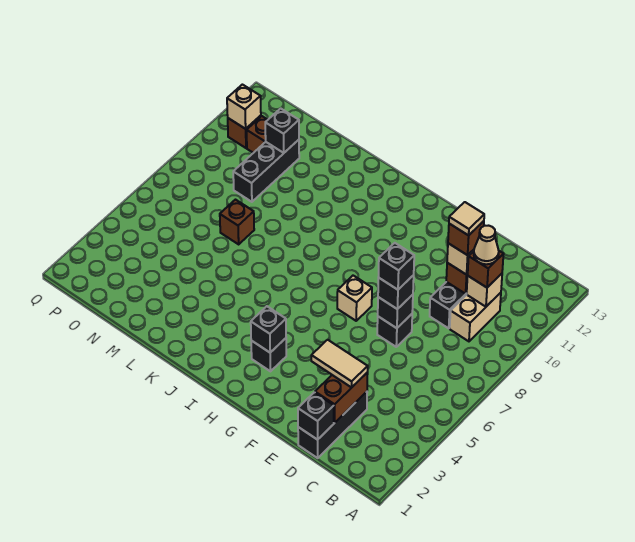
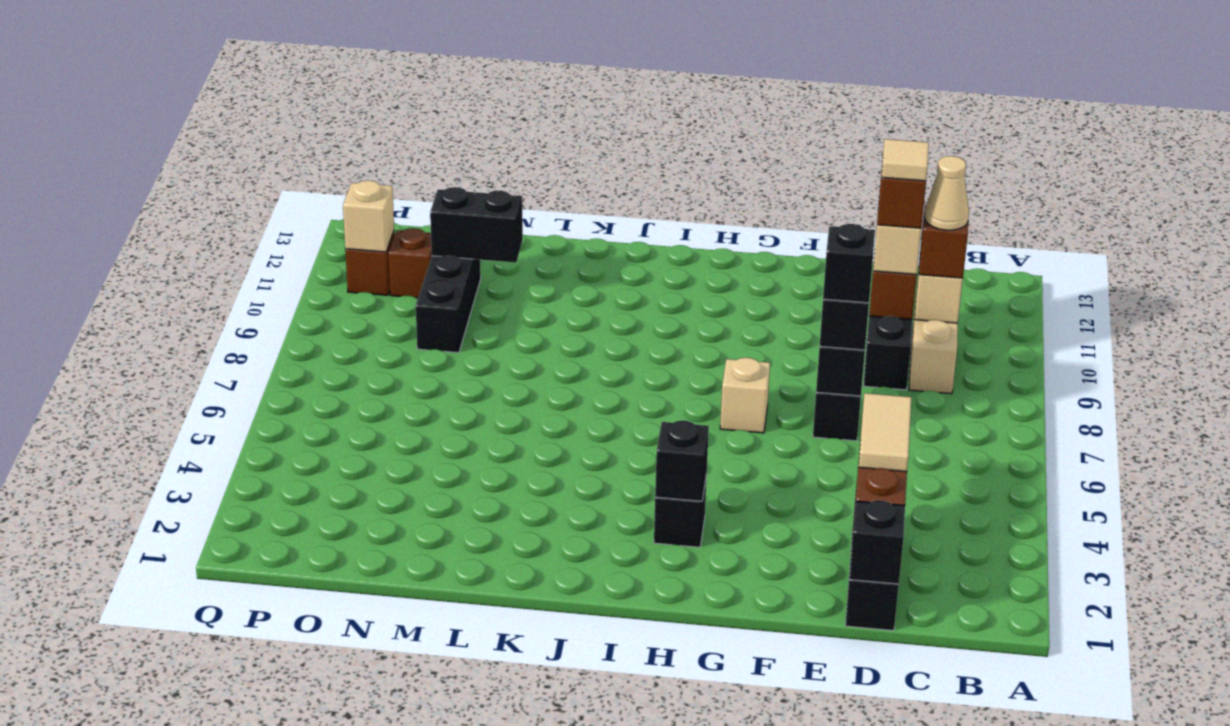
tan tile D3:E3 level 3 -> tan tile D3:D4 level 3
brown brick M7 level 1 -> none
black brick N11 level 2 -> black brick M11:N11 level 2

